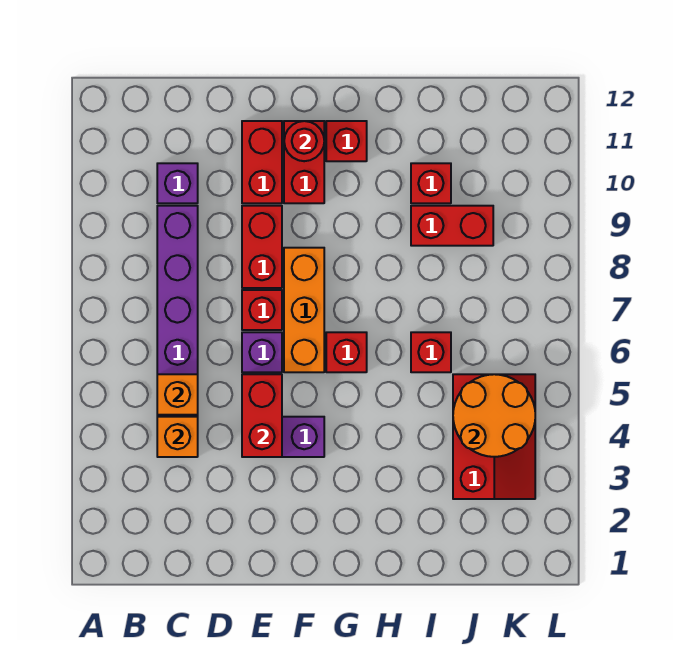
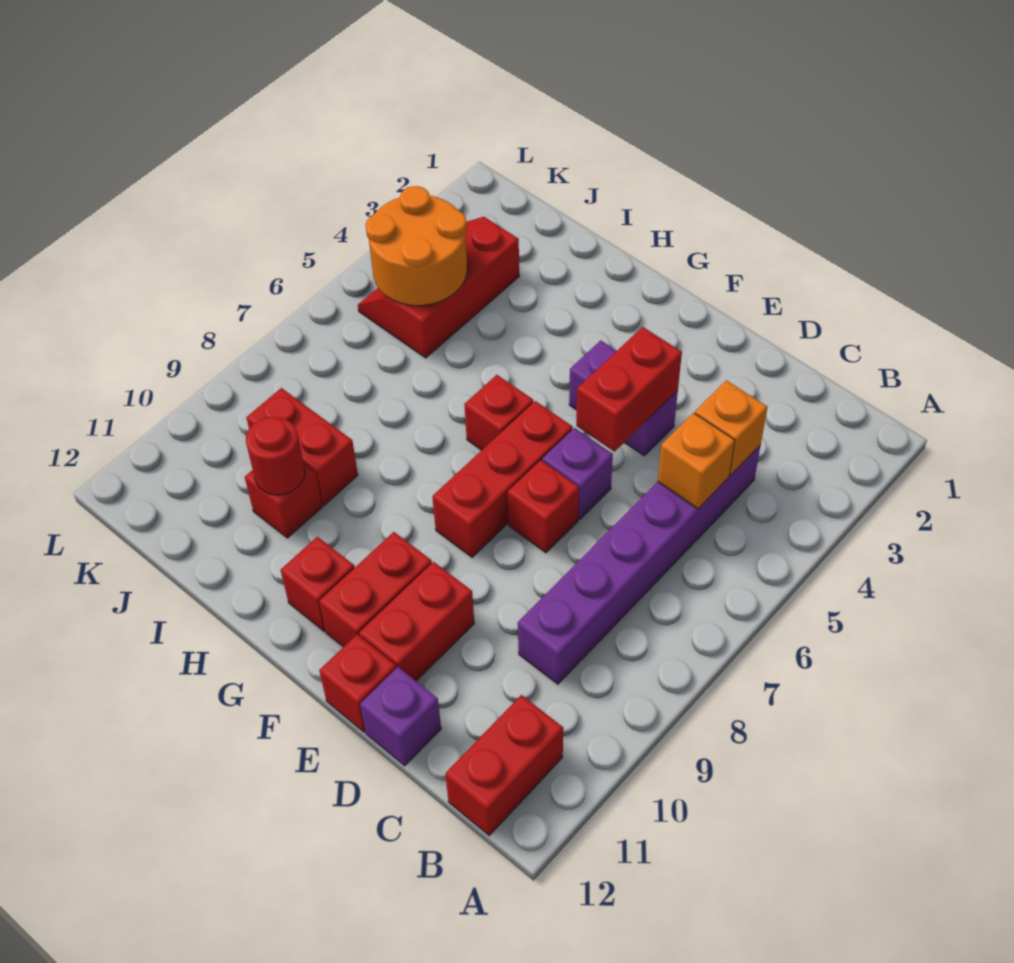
purple brick C10 level 1 -> purple brick D12 level 1
red brick E8:E9 level 1 -> red brick B11:B12 level 1
orange brick F6:F8 level 1 -> red brick F6:F8 level 1
red round brick F11 level 2 -> red round brick I10 level 2
red brick I6 level 1 -> red brick E12 level 1

